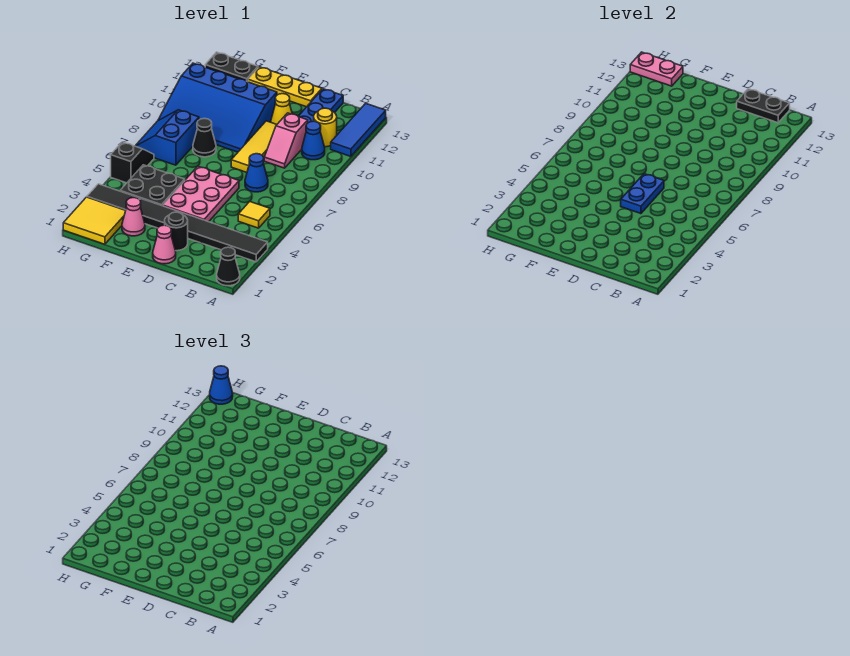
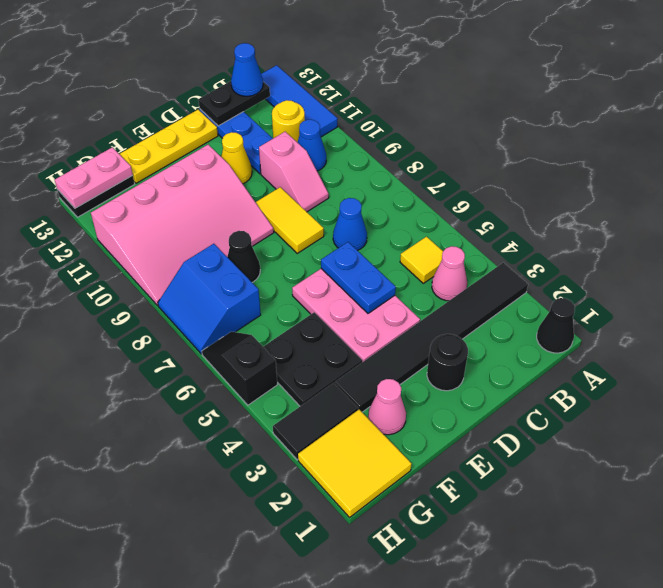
pink cone D1 level 1 -> pink cone B4 level 1
yellow tile D8:D10 level 1 -> yellow tile D8:D9 level 1
blue slope E9:H11 level 1 top 11 -> pink slope E9:H11 level 1 top 11
blue cone H13 level 3 -> blue cone B13 level 3

